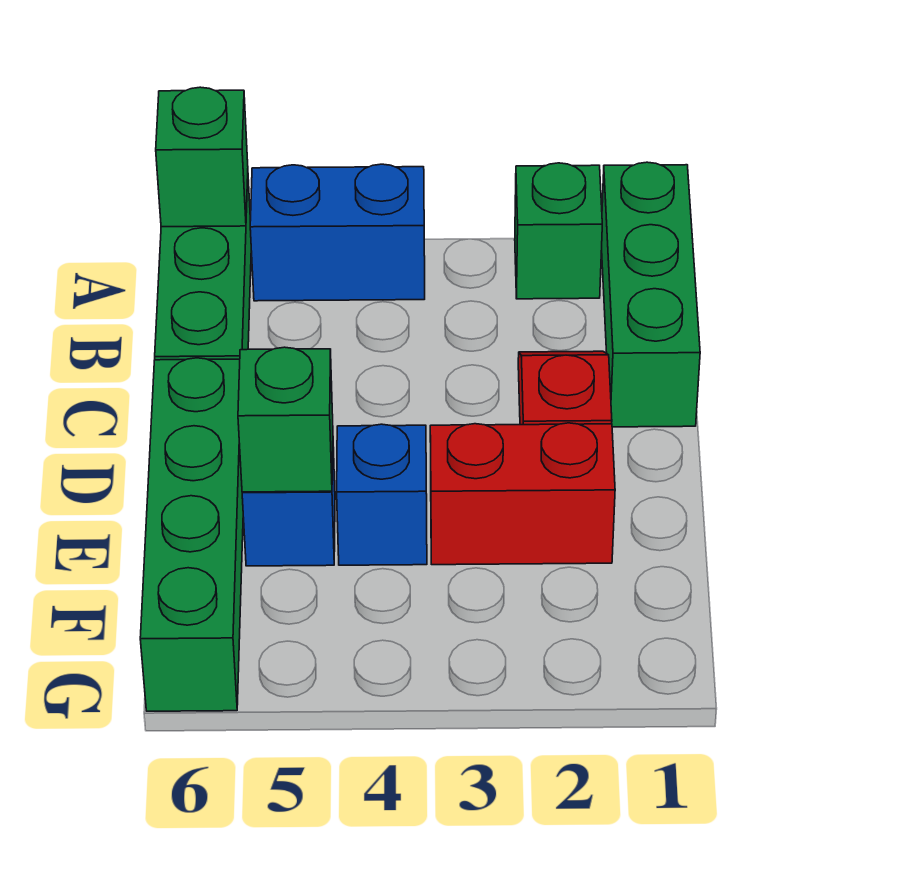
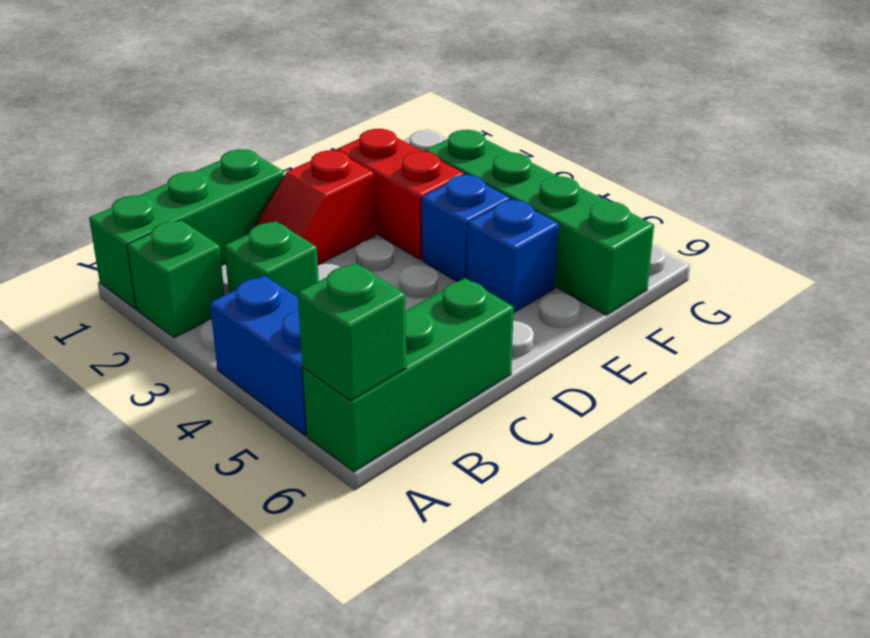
green brick D6:G6 level 1 -> green brick F3:F6 level 1
green brick E5 level 2 -> green brick B3 level 1

